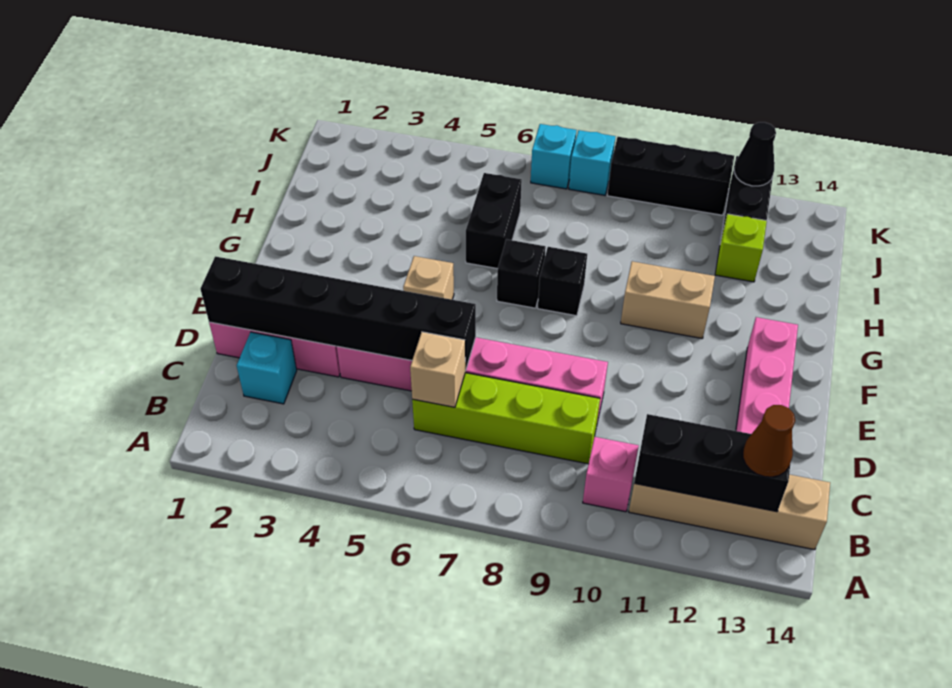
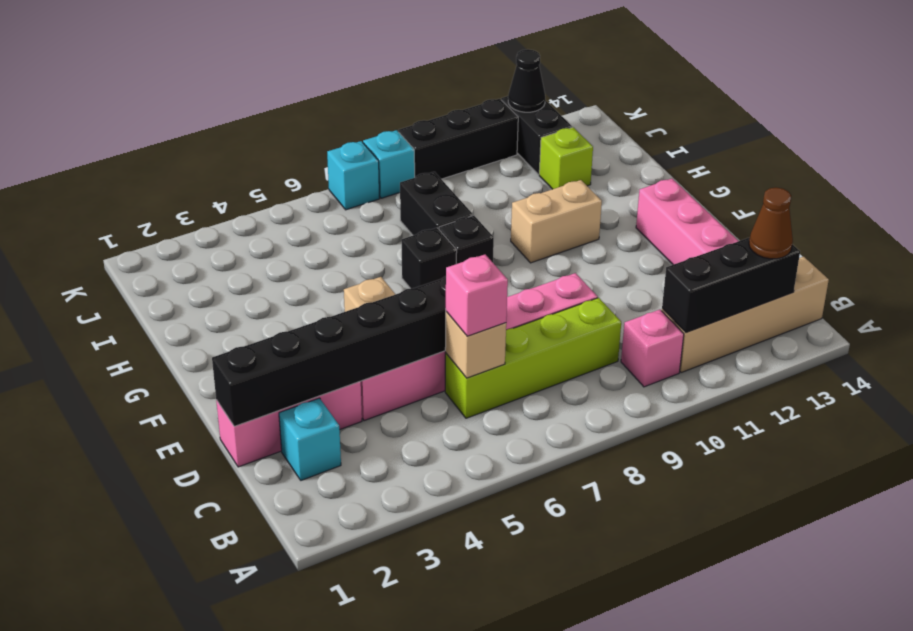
none -> pink brick C6 level 3
black brick H6:I6 level 1 -> black brick H8:I8 level 1

